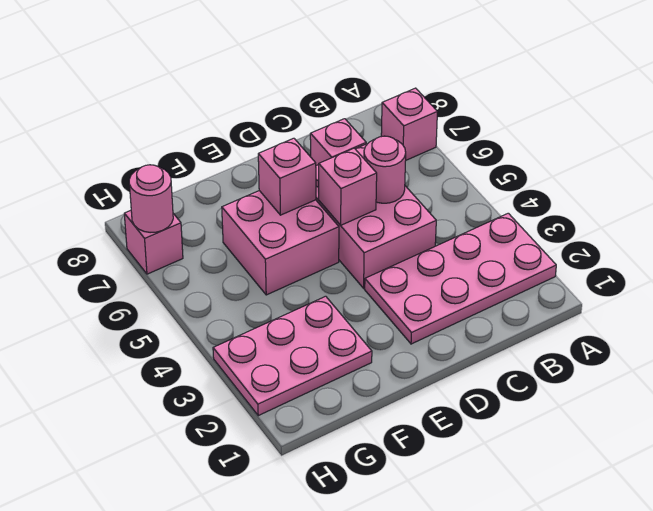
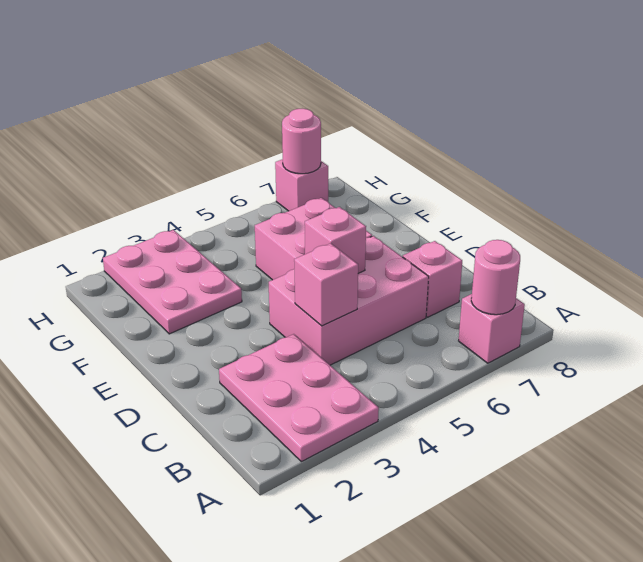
pink plate A2:D3 level 1 -> pink plate A2:C3 level 1
pink round brick C5 level 2 -> pink round brick A7 level 2
pink brick E6 level 2 -> pink brick C4 level 2

